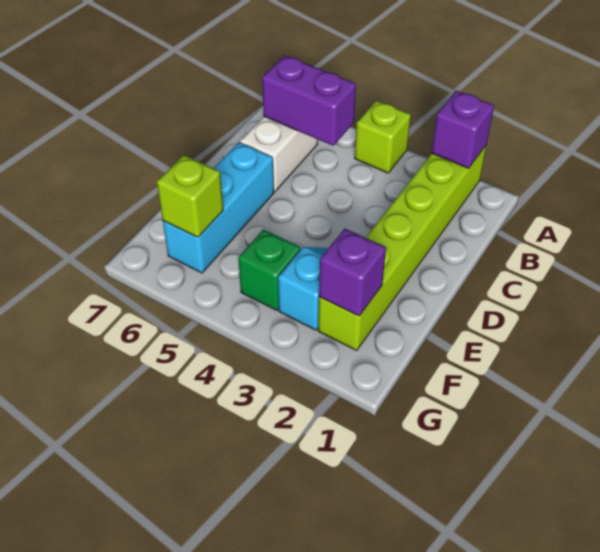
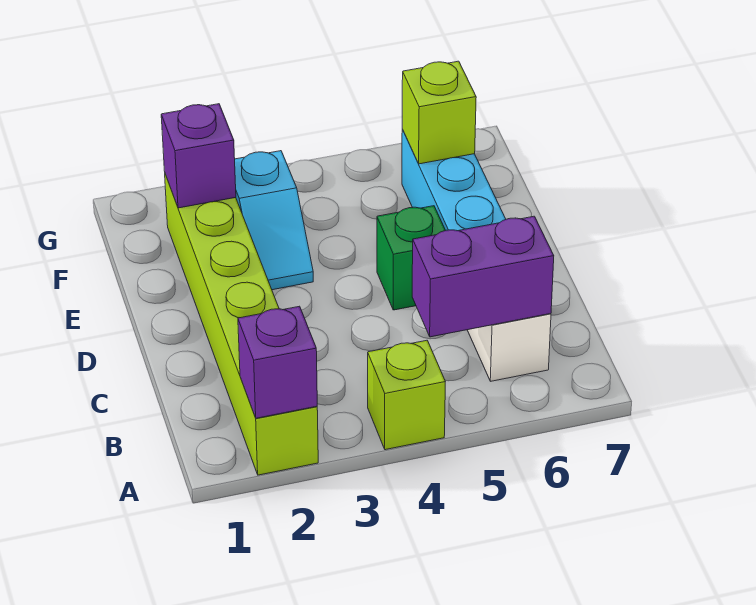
green brick F4 level 1 -> green brick D5 level 1

